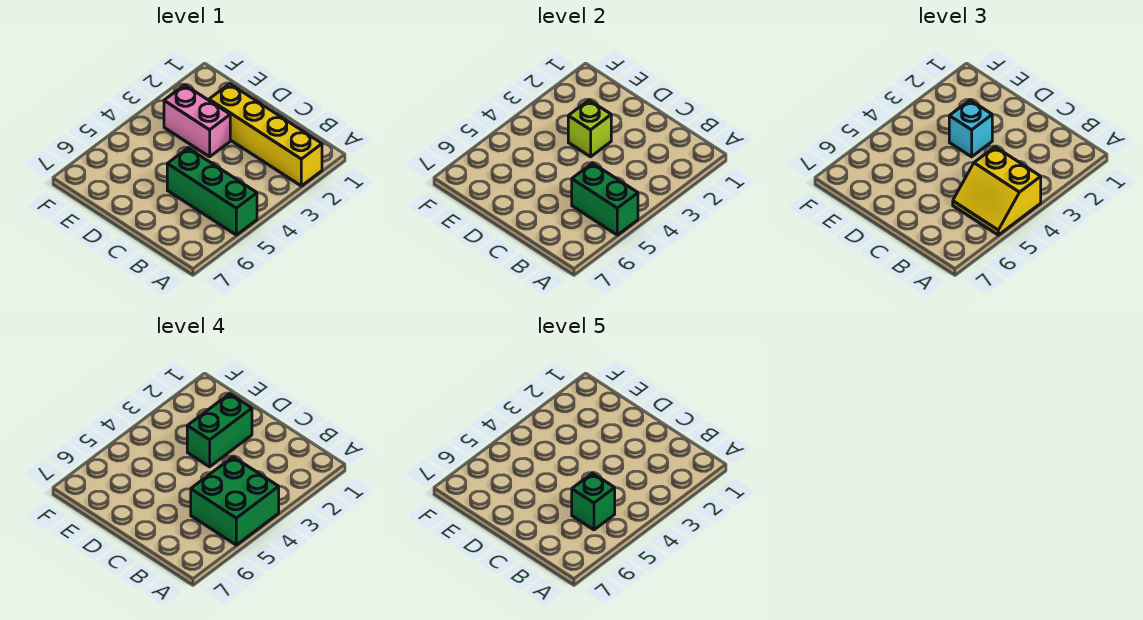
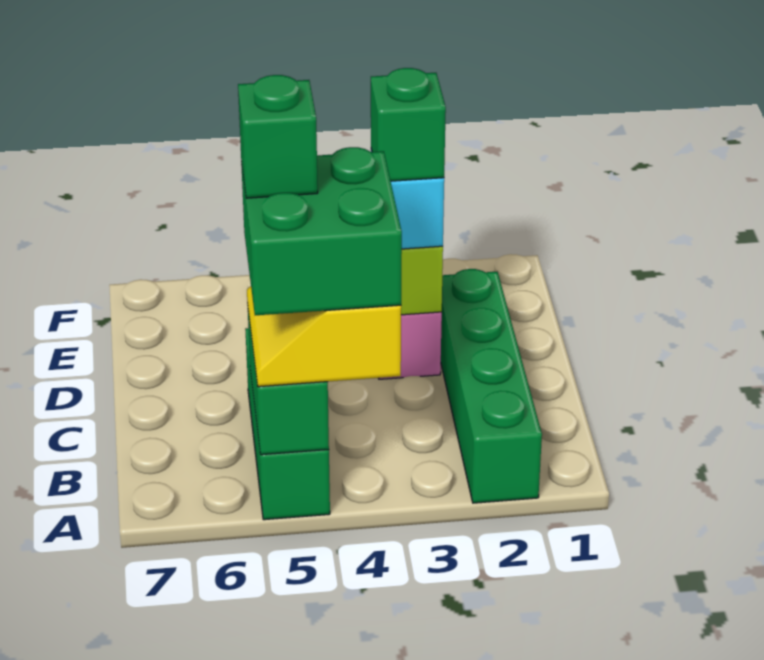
yellow brick A2:D2 level 1 -> green brick A2:D2 level 1
green brick D2:D3 level 4 -> green brick D3 level 4

